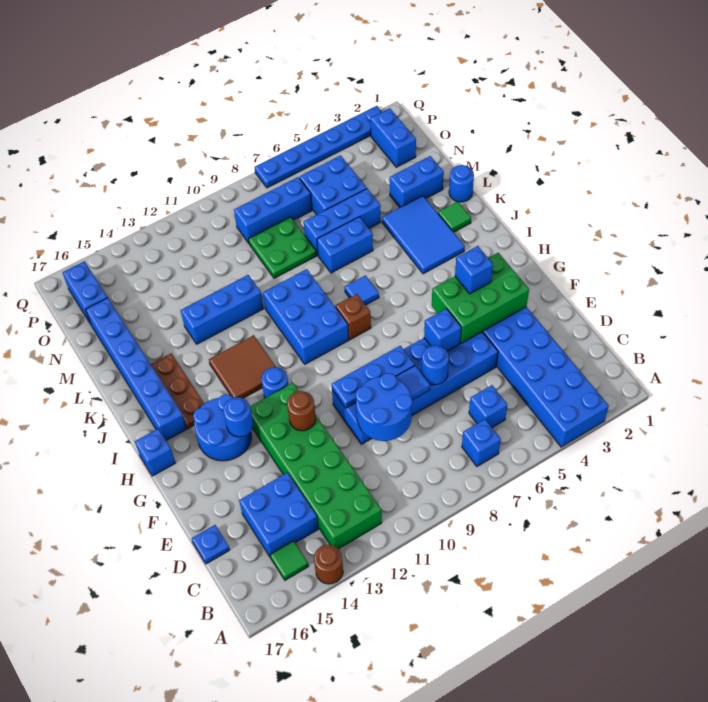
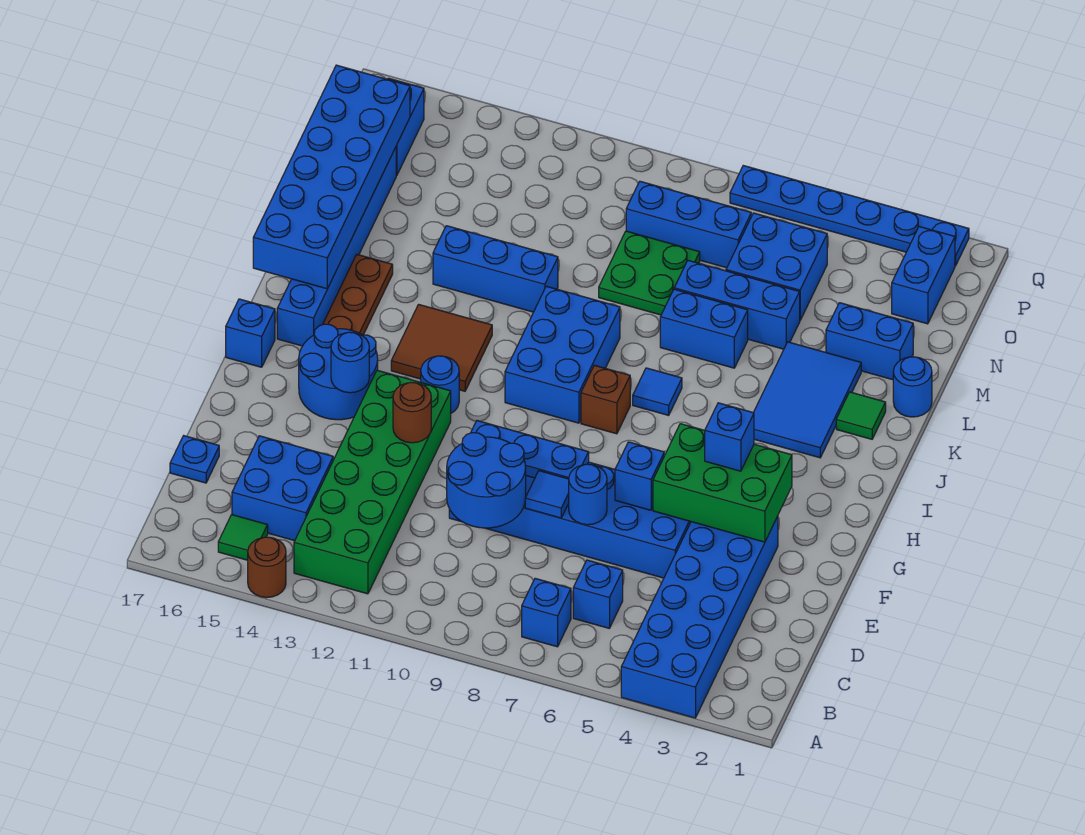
none -> blue brick J16:O17 level 2

